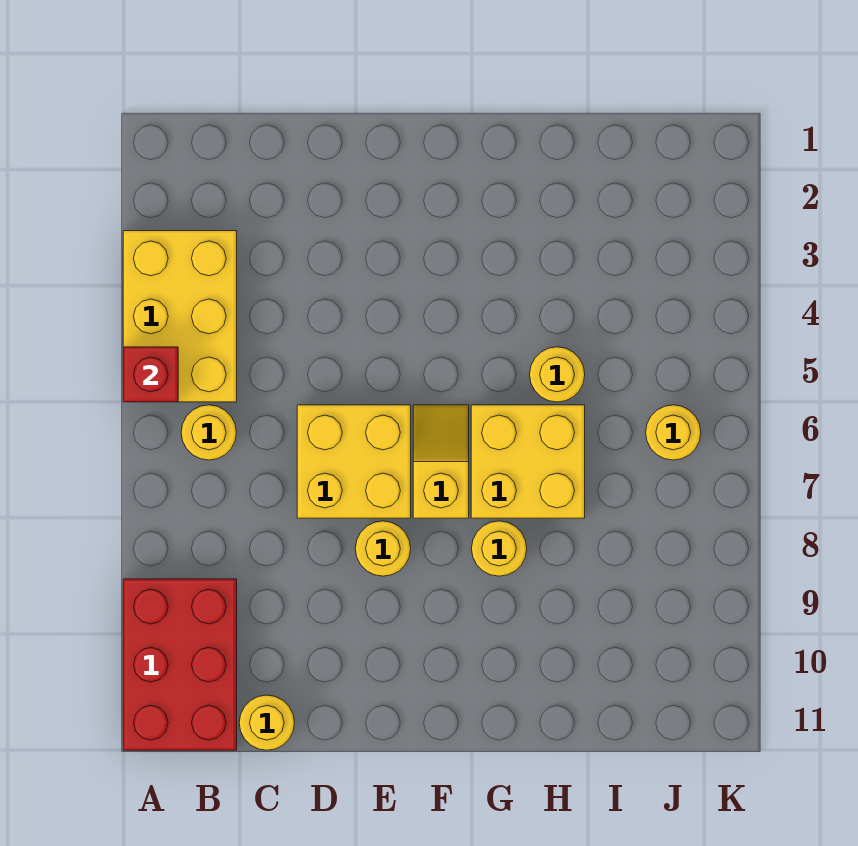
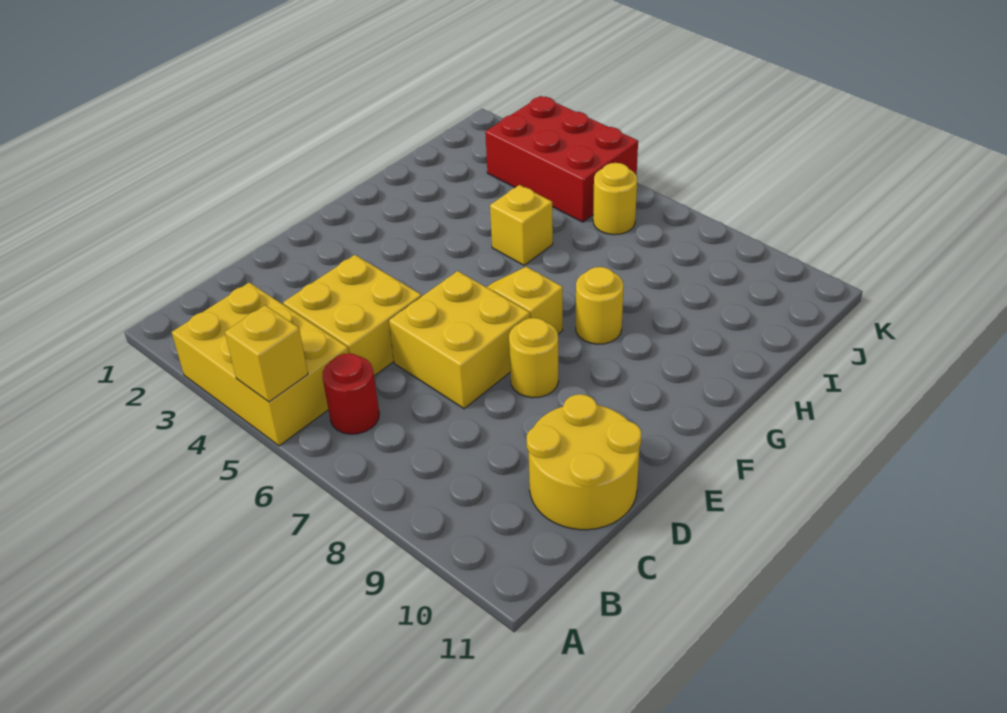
red brick A5 level 2 -> yellow brick A5 level 2
red brick A9:B11 level 1 -> red brick J3:K5 level 1
yellow round brick B6 level 1 -> red round brick B6 level 1
yellow round brick C11 level 1 -> yellow round brick C10:D11 level 1
yellow brick G6:H7 level 1 -> yellow brick C4:D5 level 1
yellow round brick H5 level 1 -> yellow brick H5 level 1

